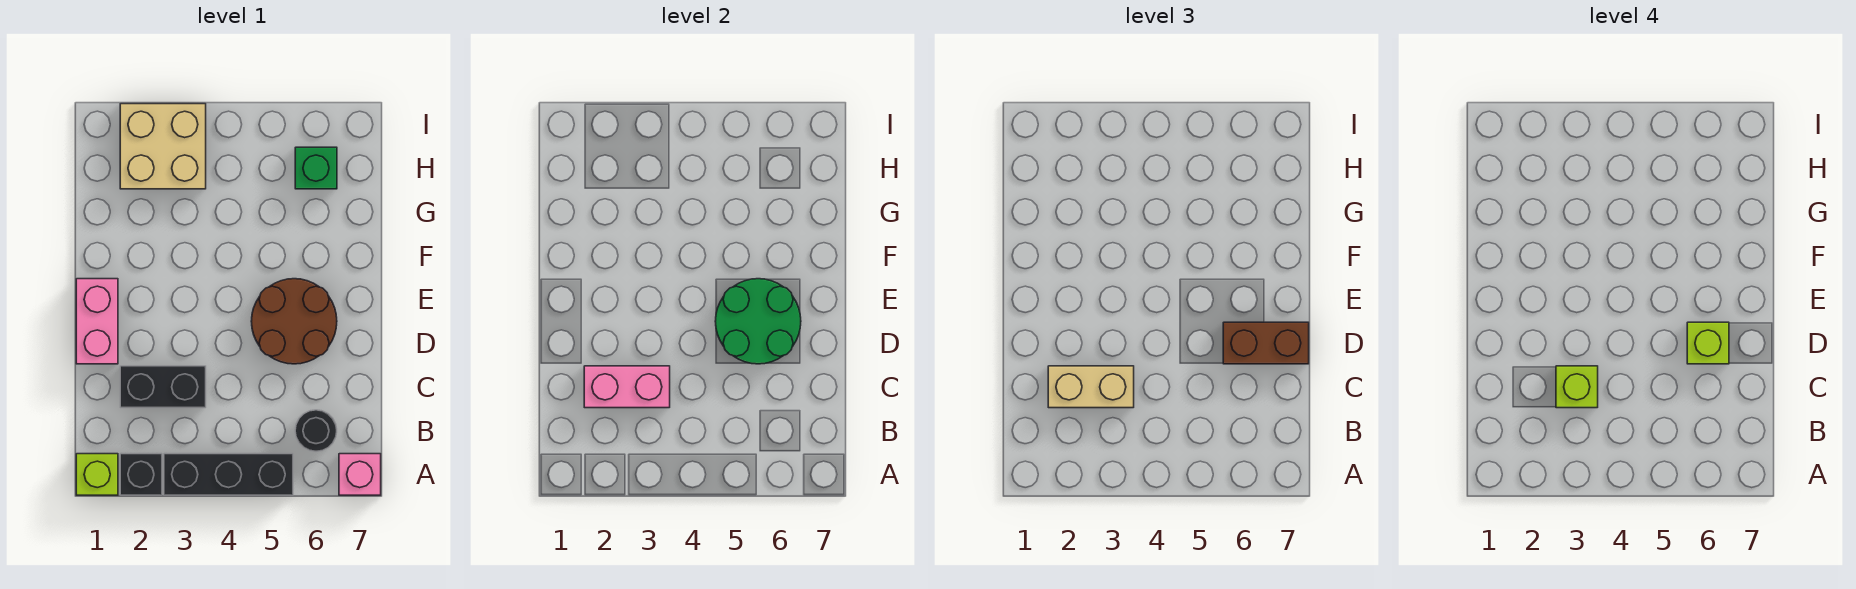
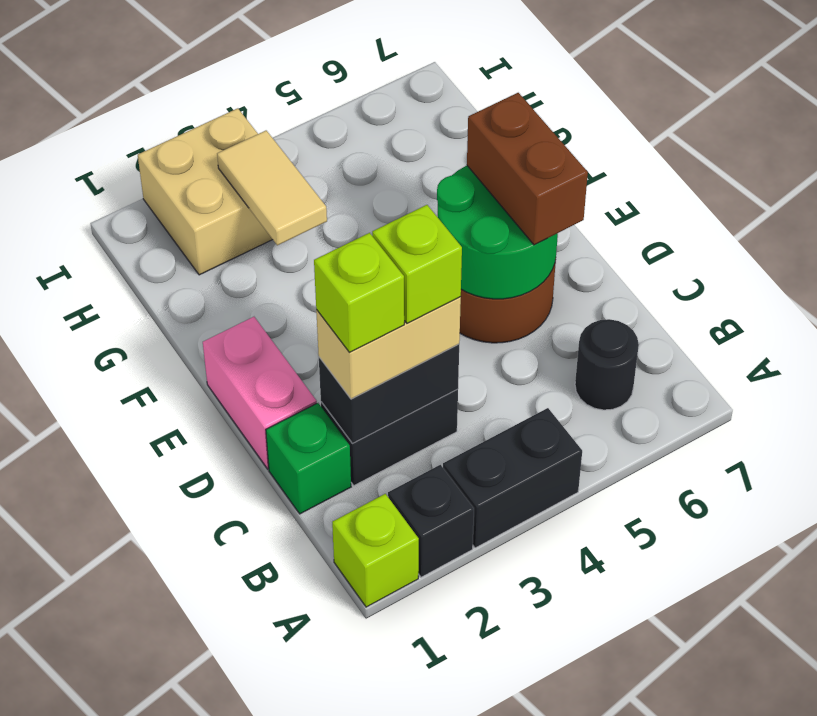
black brick A3:A5 level 1 -> black brick A3:A4 level 1
pink brick A7 level 1 -> none
pink brick C2:C3 level 2 -> black brick C2:C3 level 2
brown brick D6:D7 level 3 -> brown brick D6:E6 level 3
lime brick D6 level 4 -> lime brick C2 level 4
none -> tan tile G3:H3 level 2
green brick H6 level 1 -> green brick C1 level 1

